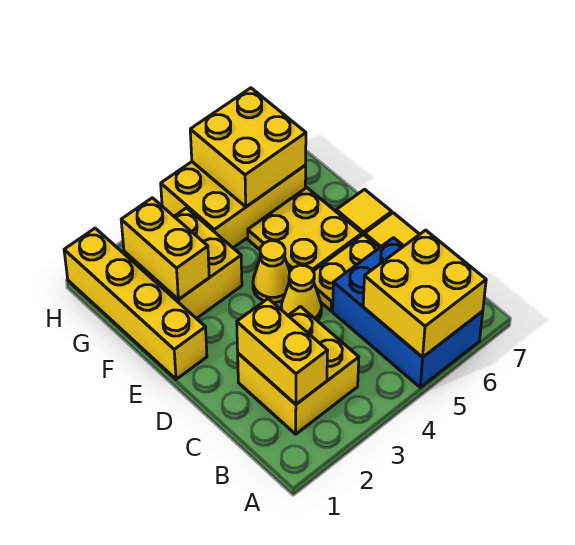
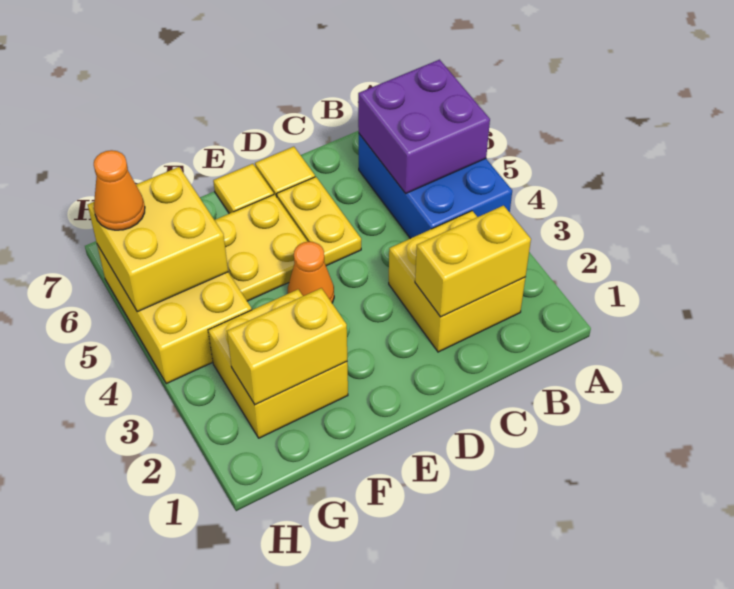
blue brick A5:C6 level 1 -> blue brick A4:B6 level 1
yellow brick A5:B6 level 2 -> purple brick A5:B6 level 2
yellow cone D4 level 1 -> none
yellow brick E1:H1 level 1 -> none
yellow cone E4 level 1 -> orange cone E4 level 1
none -> orange cone H6 level 3

